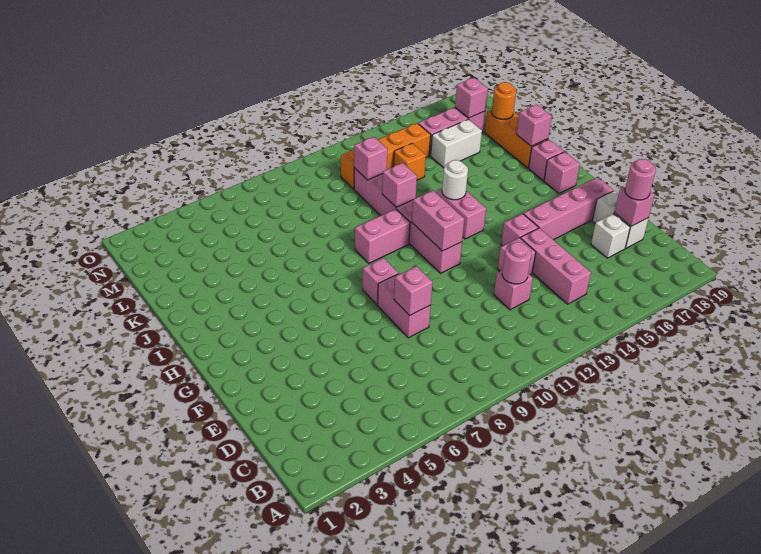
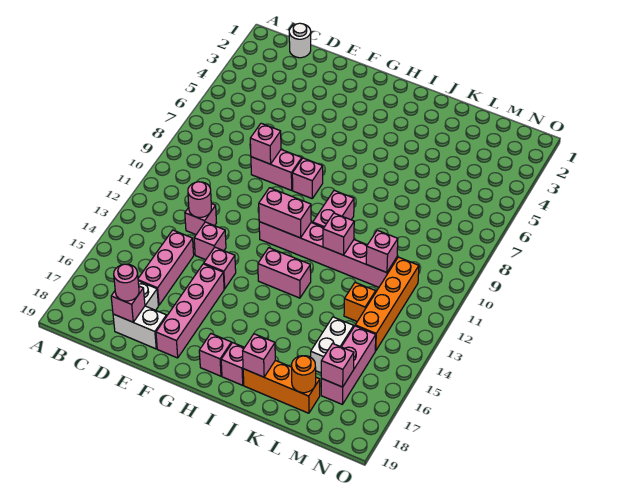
pink brick C14:E14 level 1 -> pink brick D14:D16 level 1
white round brick I13 level 2 -> white round brick C1 level 1

